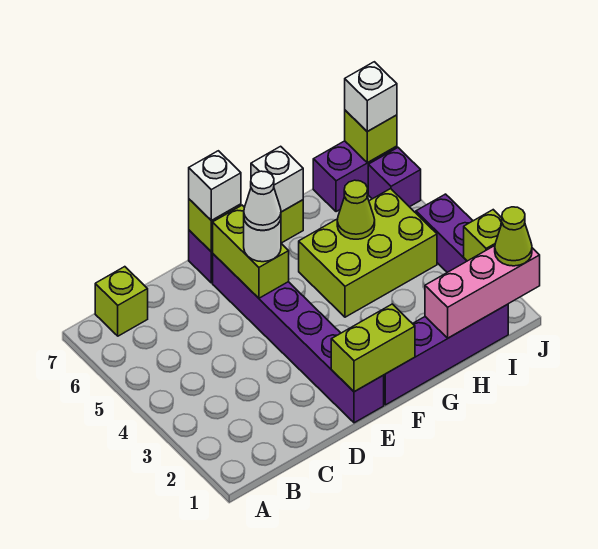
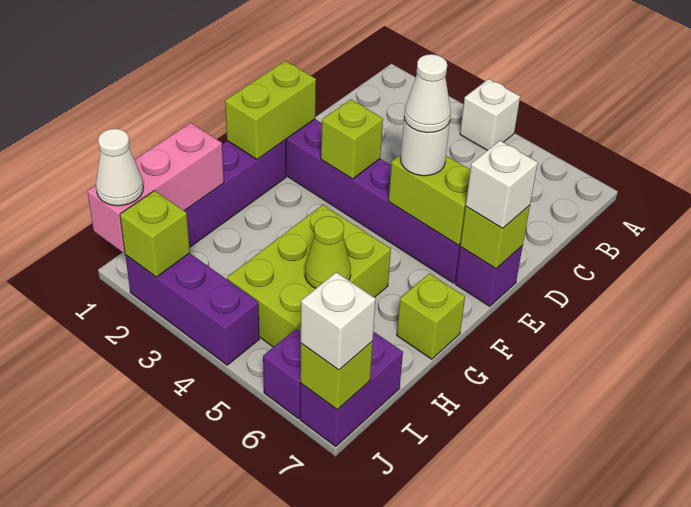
lime brick B7 level 1 -> lime brick E3 level 2
white brick G7 level 2 -> white brick A4 level 1
lime cone J1 level 3 -> white cone J1 level 3

